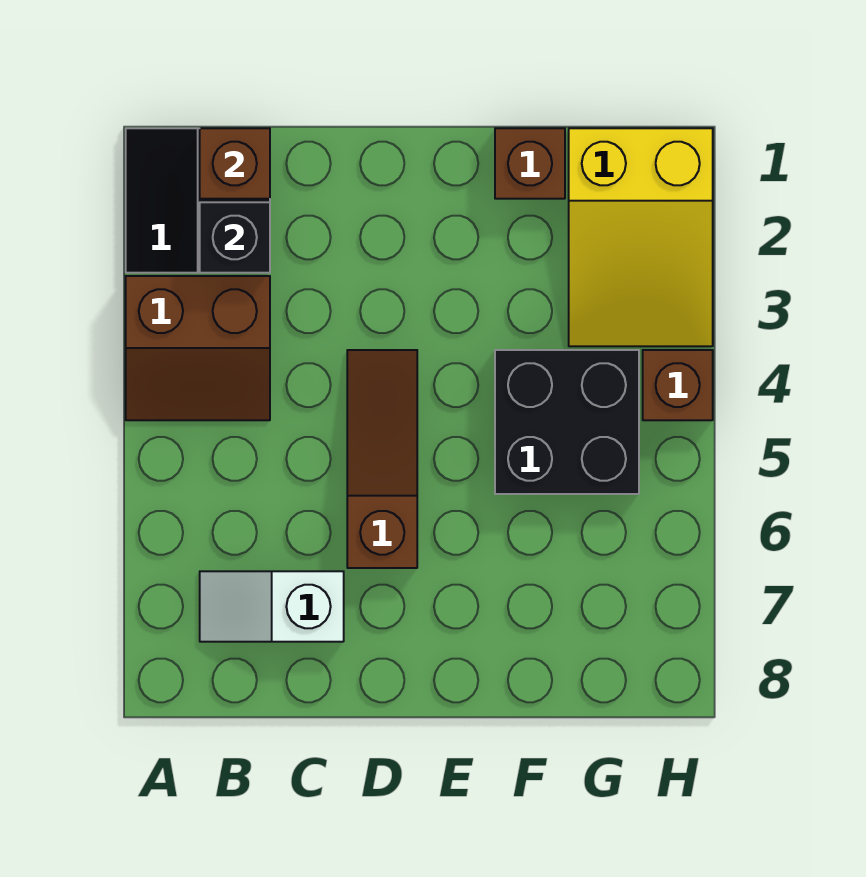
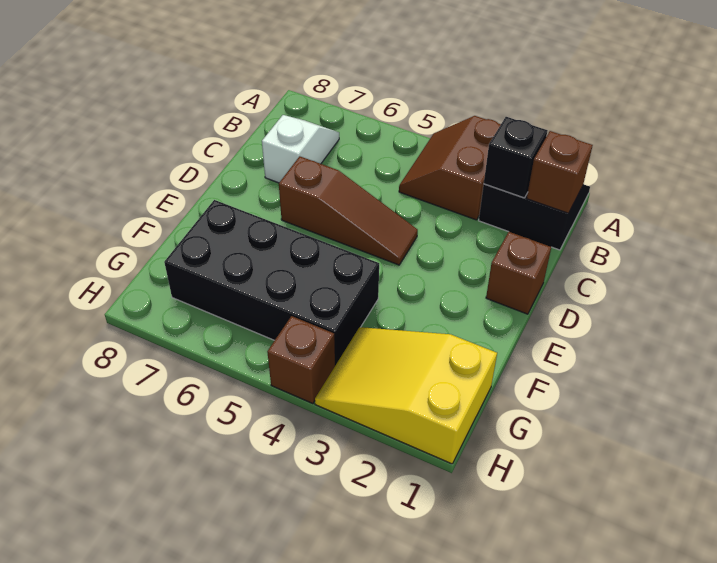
brown brick F1 level 1 -> brown brick D1 level 1
black brick F4:G5 level 1 -> black brick F4:G7 level 1

